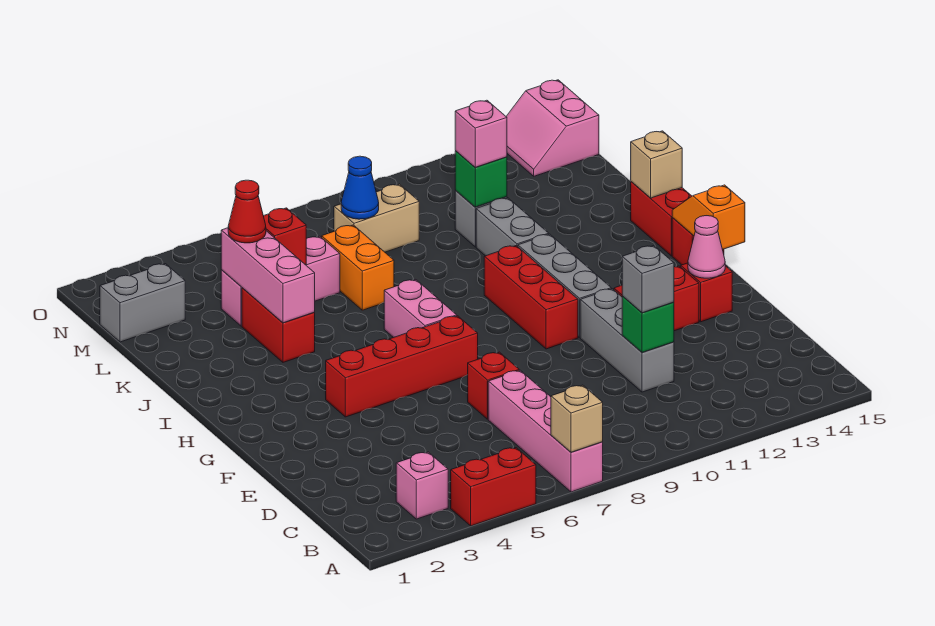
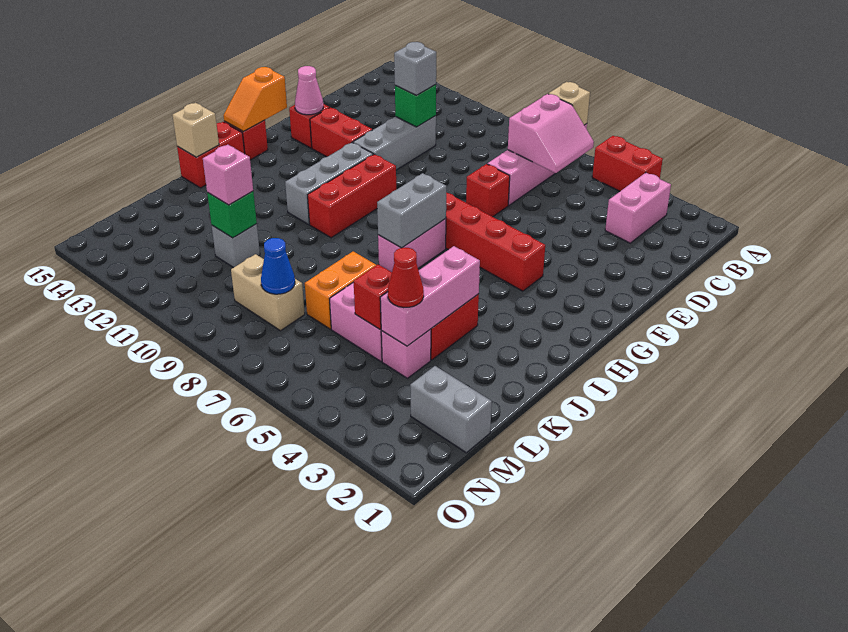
pink brick B3 level 1 -> pink brick B3:C3 level 1
grey brick J11:K11 level 1 -> grey brick H7:I7 level 2
pink slope N14:O15 level 1 top 15 -> pink slope B6:C7 level 2 top 7

